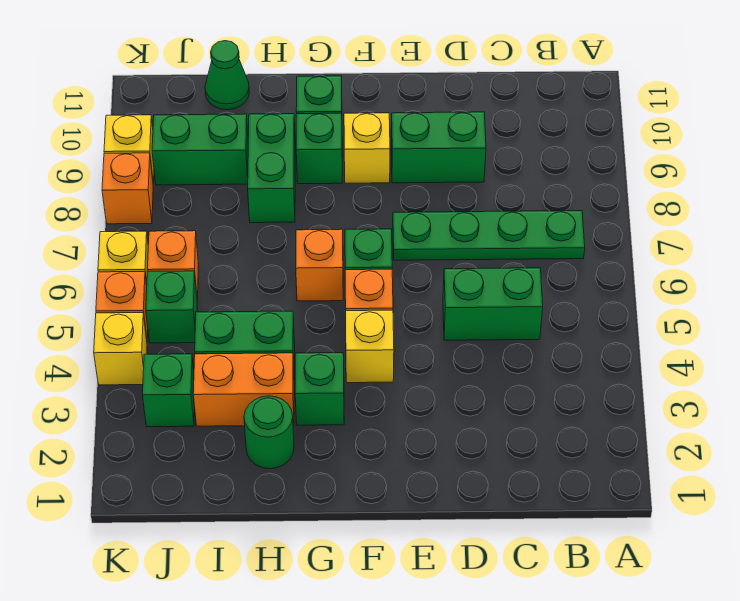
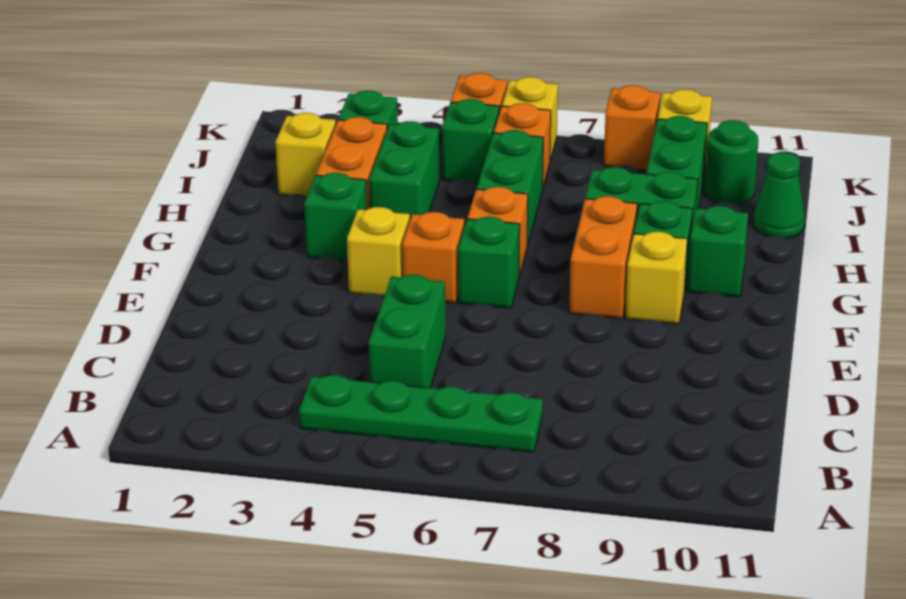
green plate B7:E7 level 1 -> green plate B4:B7 level 1
green brick D9:E9 level 1 -> green brick H6:I6 level 1
none -> orange brick F8:G8 level 1
green round brick H2 level 1 -> green round brick J10 level 1
yellow brick K4 level 1 -> yellow brick I2 level 1

